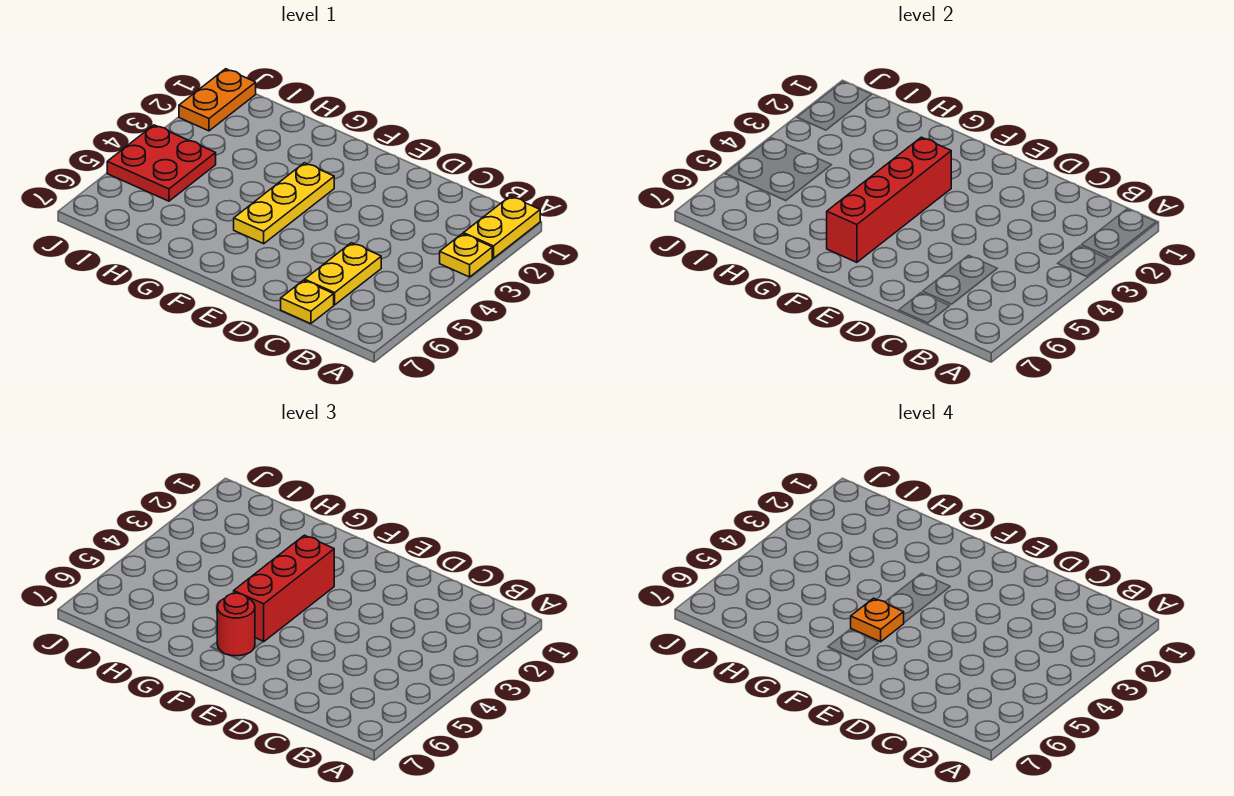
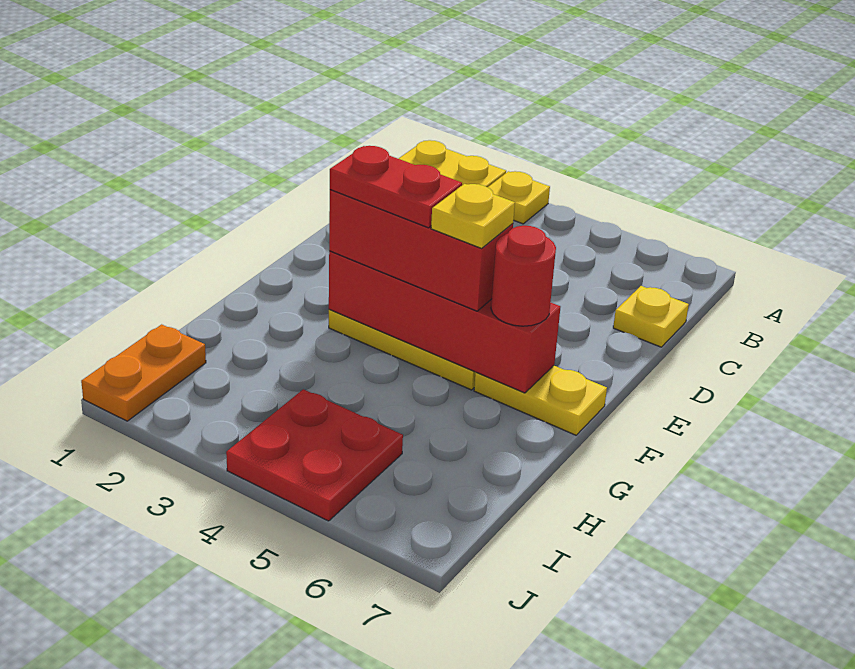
yellow plate C5:C6 level 1 -> yellow plate F6:F7 level 1
none -> red plate F3:F4 level 4
orange plate F5 level 4 -> yellow plate F5 level 4
orange plate J1:J2 level 1 -> orange plate I1:J1 level 1

